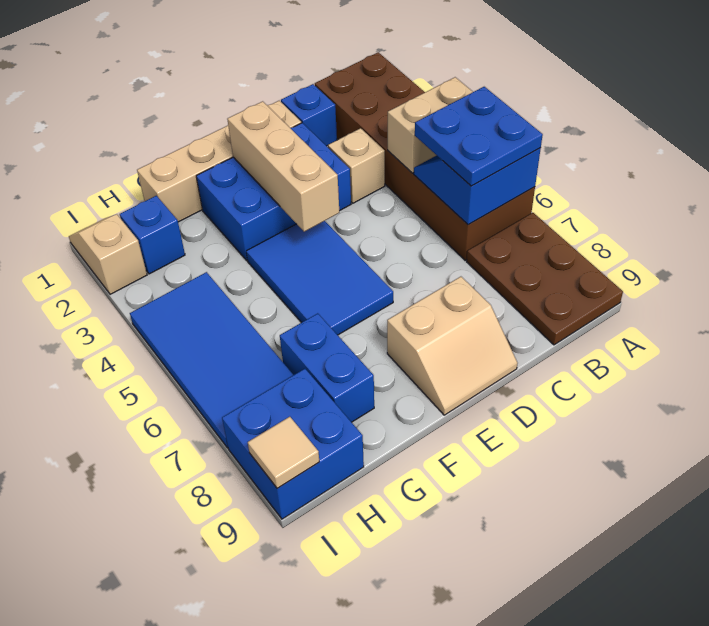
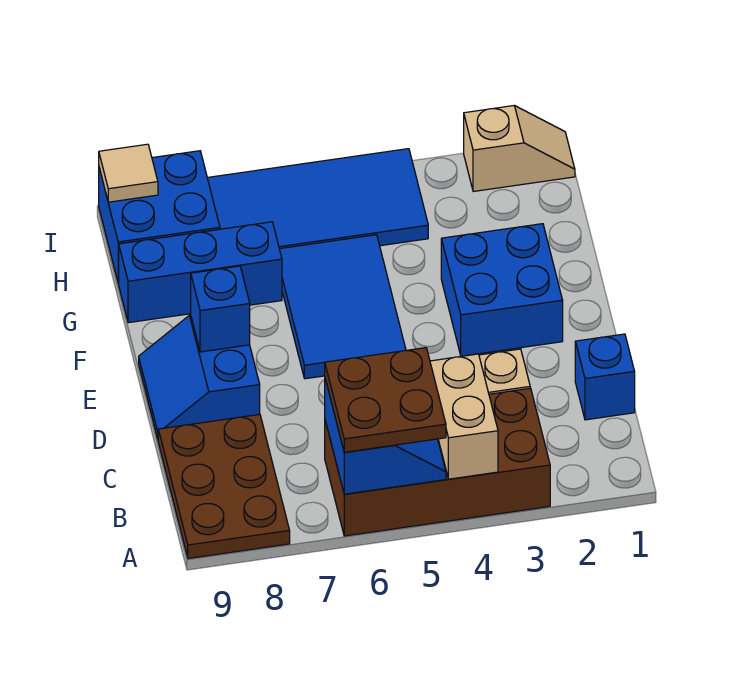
brown brick A1:B6 level 1 -> brown brick A3:B6 level 1
blue plate A5:B6 level 3 -> brown plate A5:B6 level 3
brown plate A7:B9 level 1 -> brown plate A8:C9 level 1
tan brick D1:G1 level 1 -> none
blue brick D2:F3 level 1 -> blue brick E2:F3 level 1
tan slope D8:E9 level 1 top 8 -> blue slope D8:E9 level 1 top 8
tan brick E2:E4 level 2 -> none
blue tile E4:F6 level 1 -> blue tile E5:G6 level 1
blue brick G7:G8 level 1 -> blue brick G7:G9 level 1
blue brick H2 level 1 -> blue brick E8 level 2

